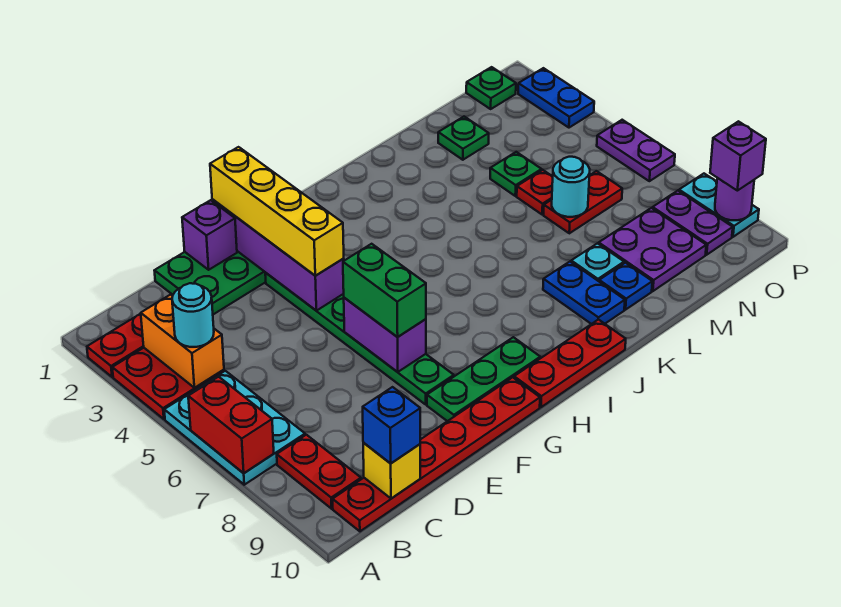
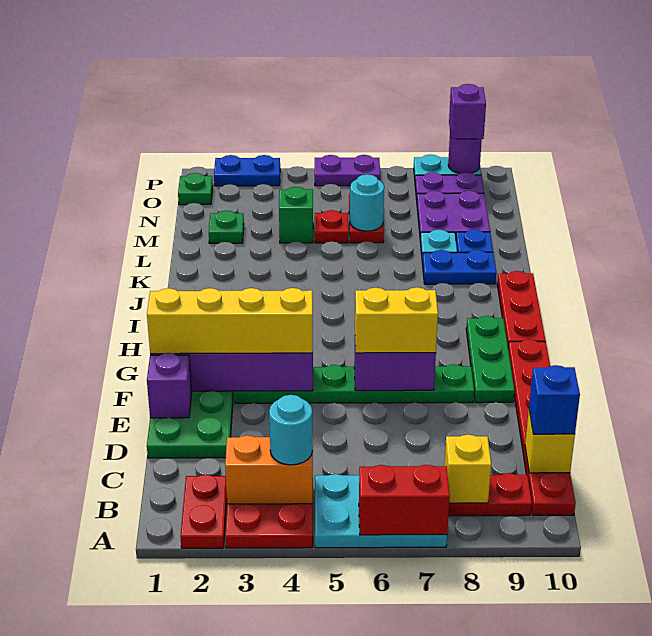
none -> yellow brick B8 level 2
green brick F6:F7 level 3 -> yellow brick F6:F7 level 3
green plate M4 level 1 -> green brick M4 level 1

